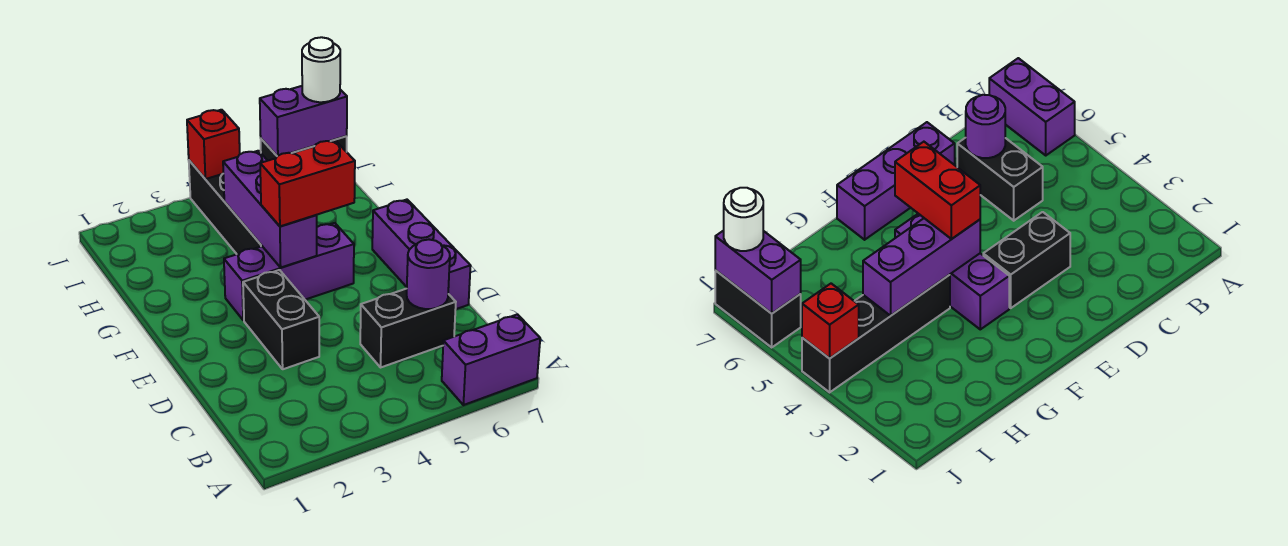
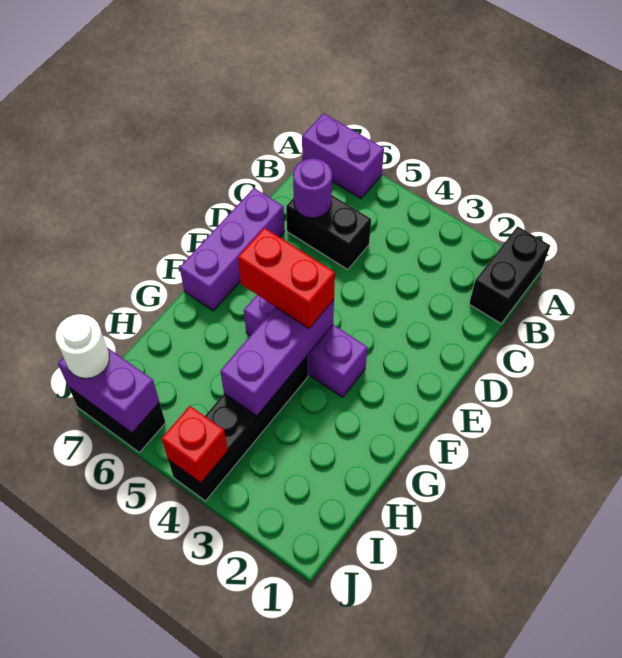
black brick D3:E3 level 1 -> black brick A1:B1 level 1

